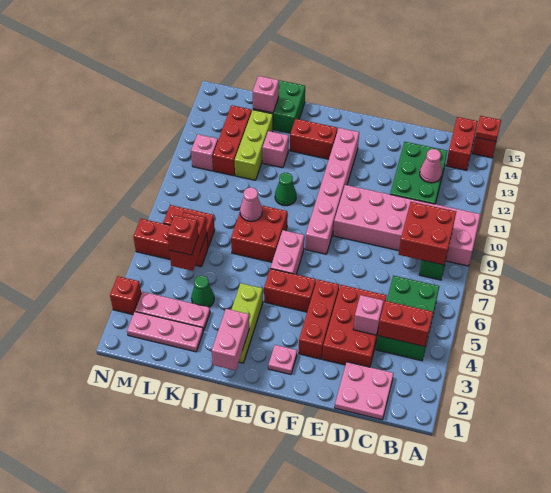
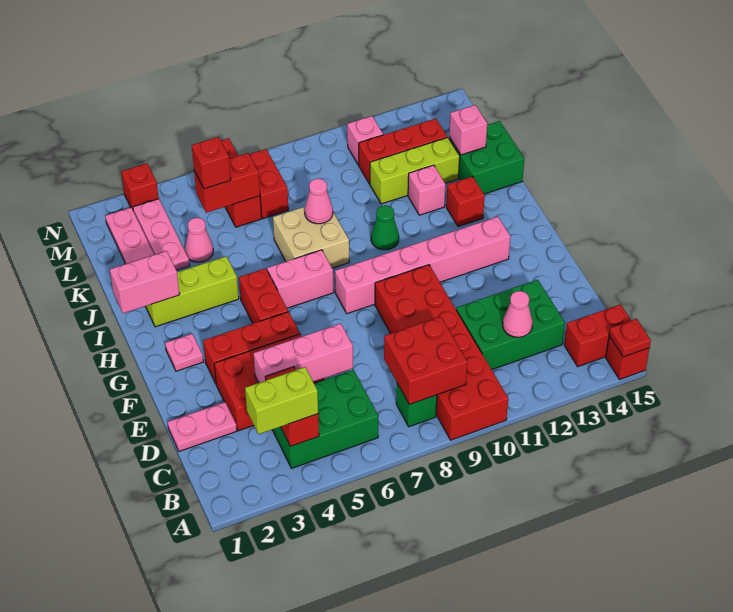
pink brick A9:F10 level 1 -> red brick A9:F10 level 1
none -> lime brick B3:B4 level 3
pink plate C1:D2 level 1 -> pink plate D1:D2 level 1
pink brick D4 level 2 -> pink brick D4:D6 level 2
red brick H13:I13 level 1 -> red brick I13 level 1
red brick I7:J8 level 1 -> tan brick I7:J8 level 1
green cone K4 level 1 -> pink cone K4 level 1

